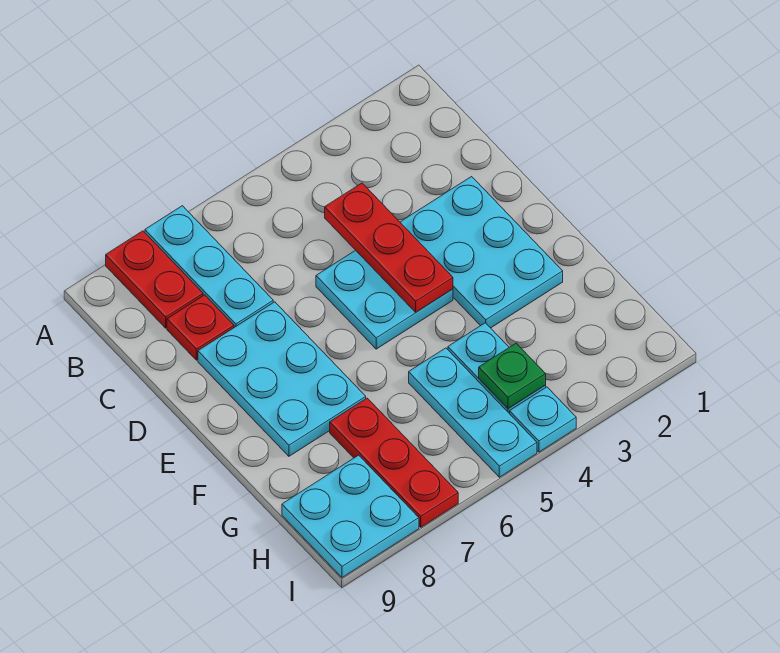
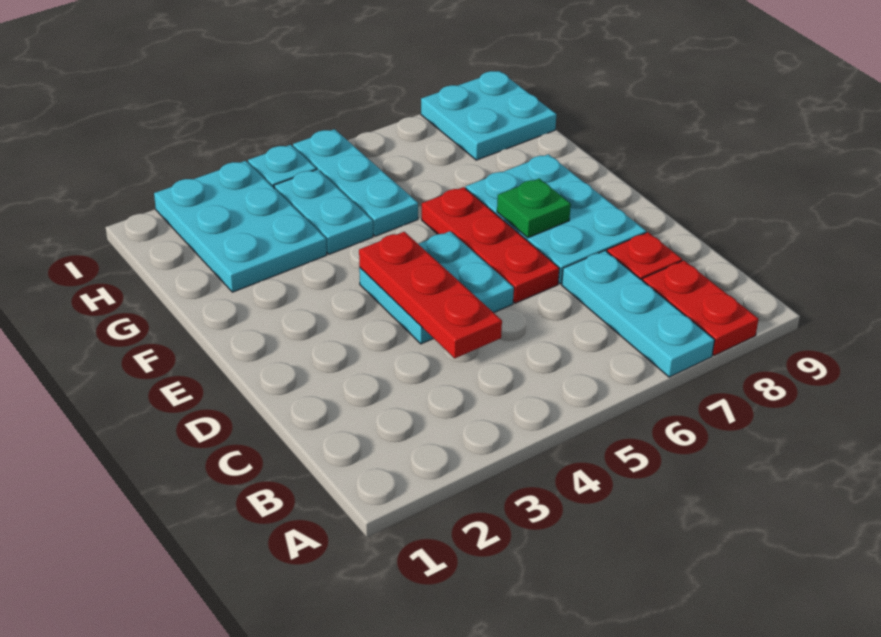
cyan plate D2:F3 level 1 -> cyan plate G2:I3 level 1
red plate G7:I7 level 1 -> red plate D6:F6 level 1
green plate H4 level 2 -> green plate E7 level 2

